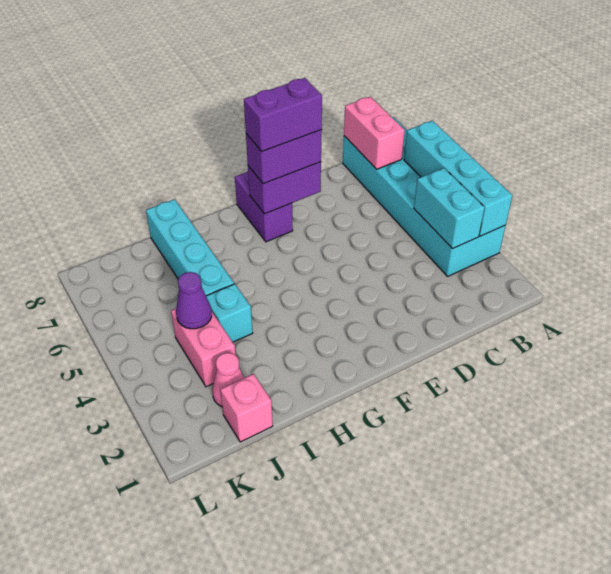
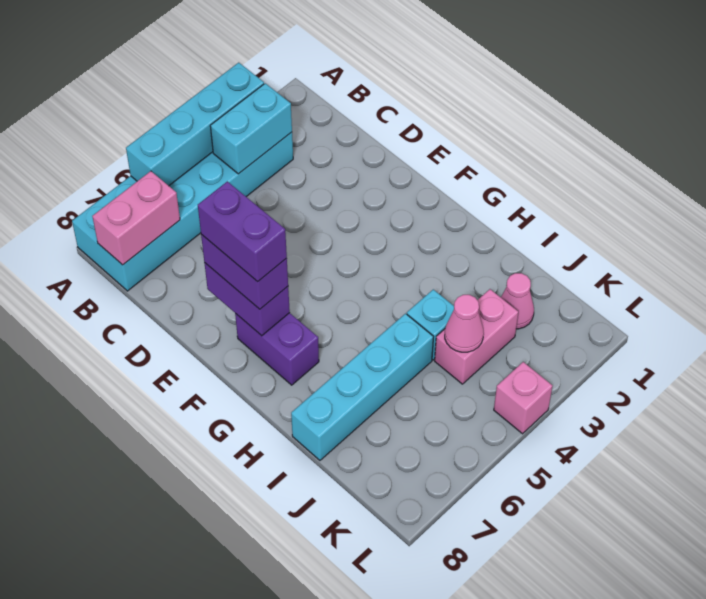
purple brick F7:F8 level 1 -> purple brick F7:G7 level 1
pink brick J1 level 1 -> pink brick L4 level 1
purple cone J4 level 2 -> pink cone J4 level 2

